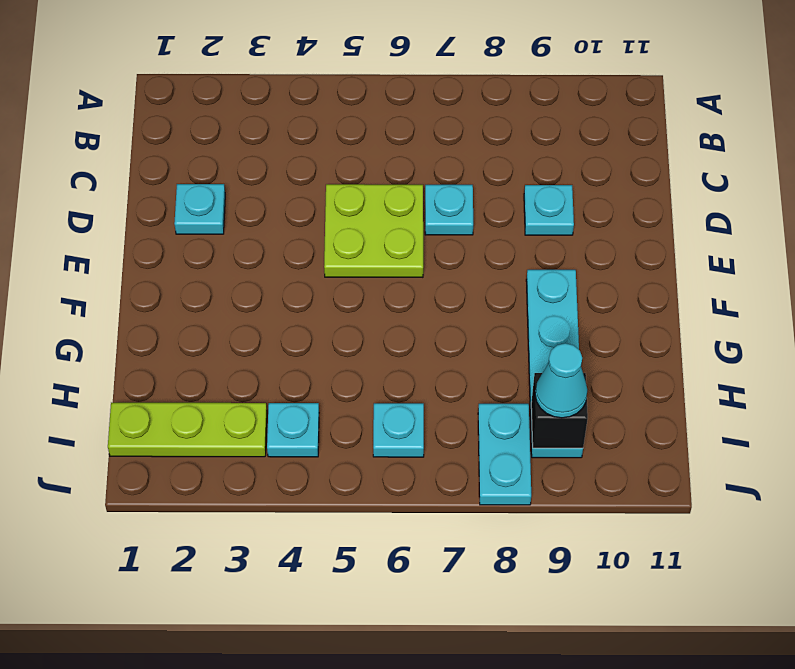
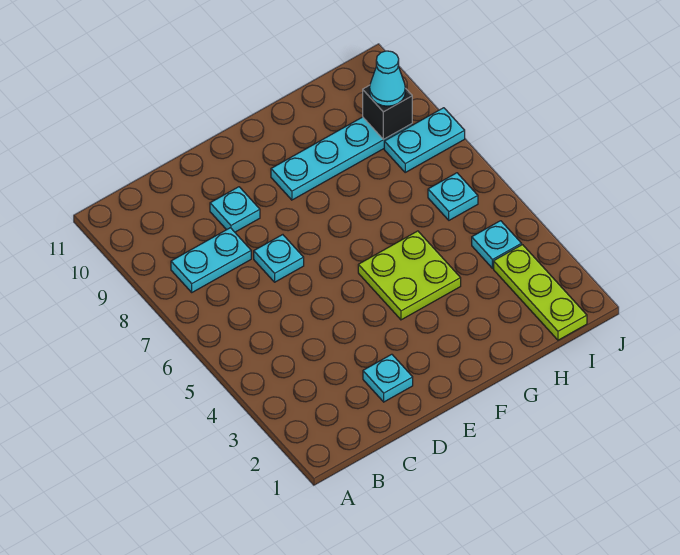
none -> cyan plate B8:C8 level 1
lime plate D5:E6 level 1 -> lime plate F4:G5 level 1

